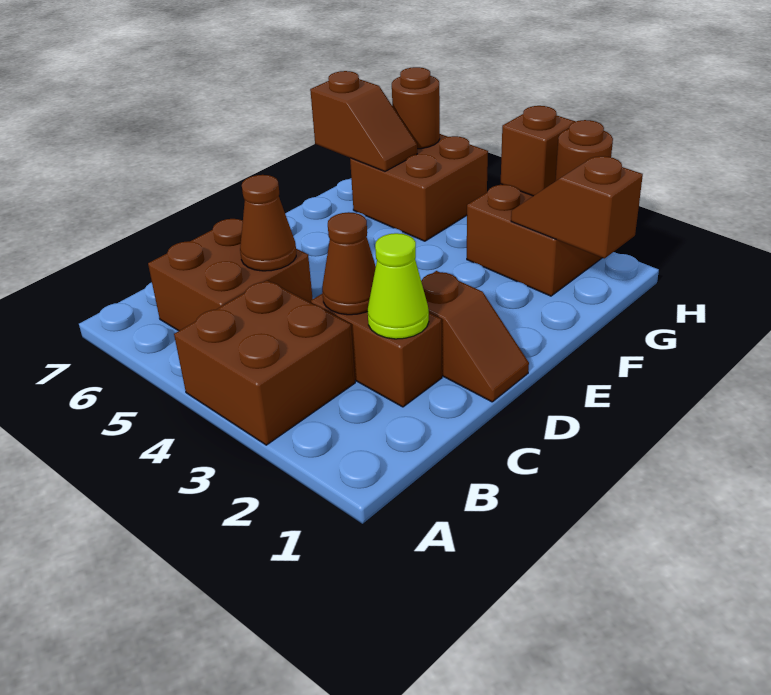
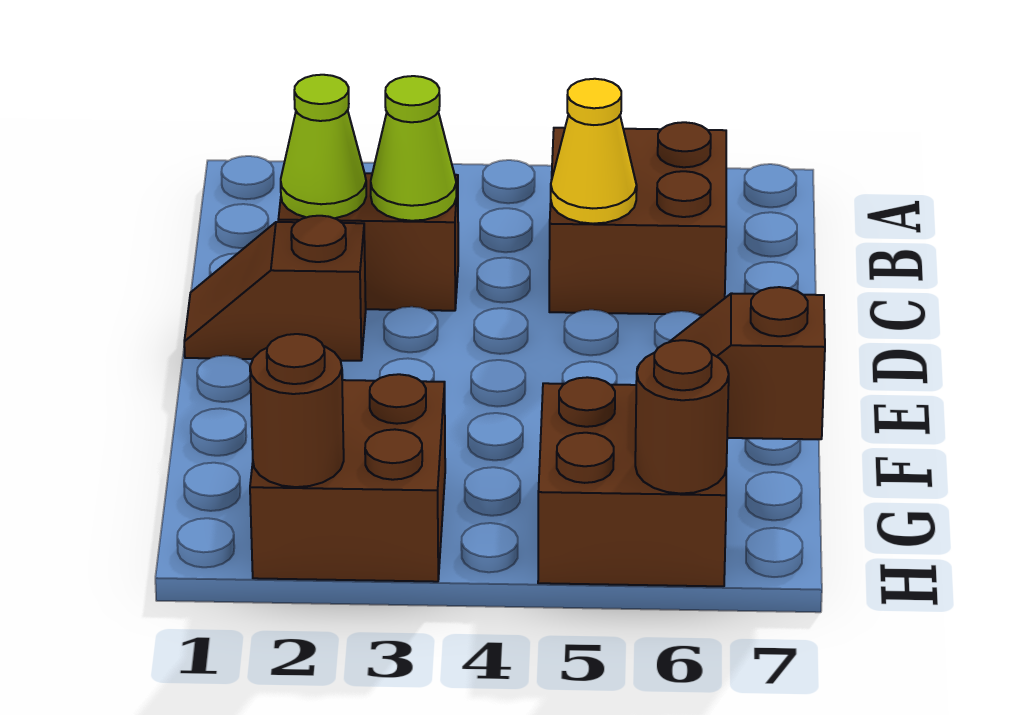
brown brick A3:B4 level 1 -> none
brown cone C3 level 2 -> lime cone C3 level 2
brown cone C5 level 2 -> yellow cone C5 level 2
brown slope G1:G2 level 2 top 1 -> none
brown brick H3 level 2 -> none

